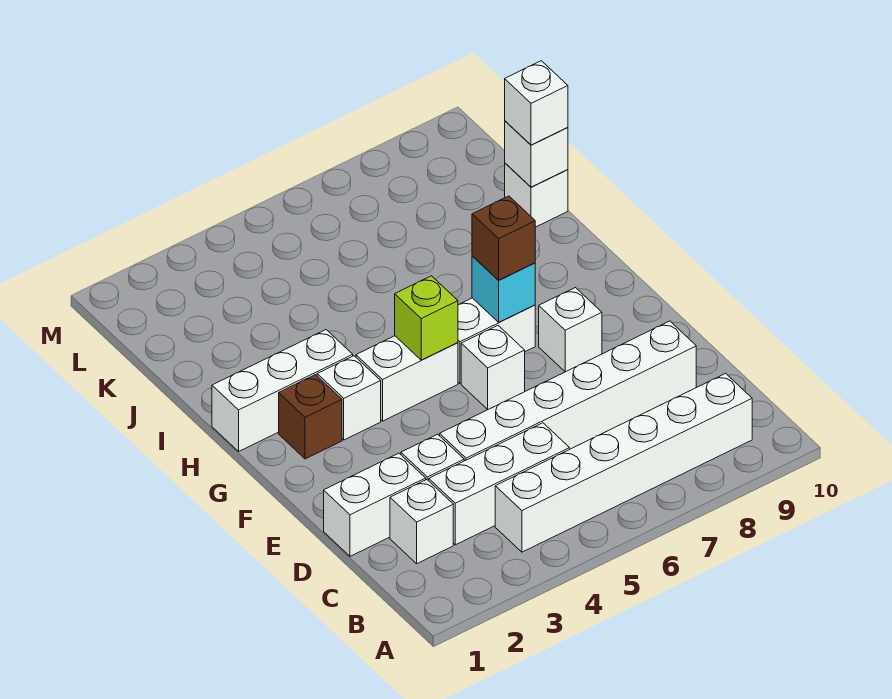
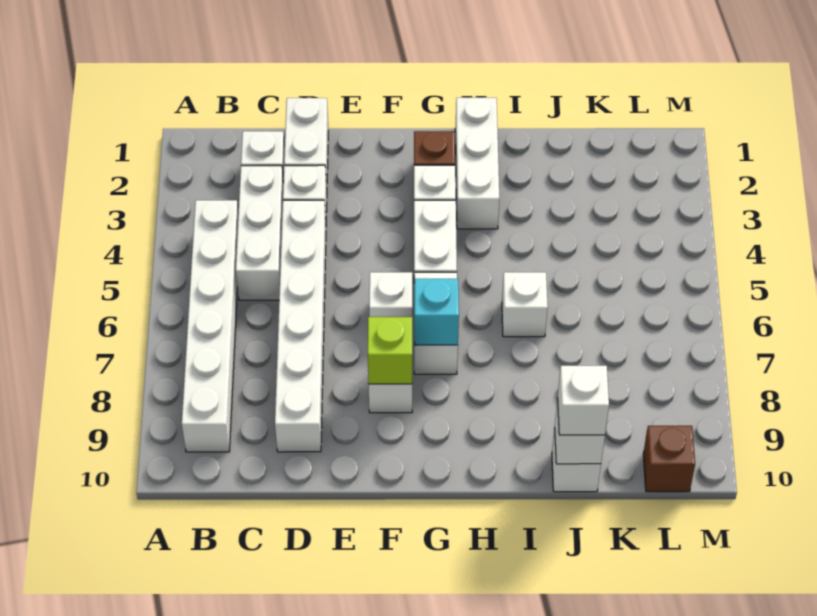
lime brick G5 level 2 -> lime brick F8 level 2
brown brick G7 level 3 -> brown brick L10 level 1
none -> white brick I6 level 1

